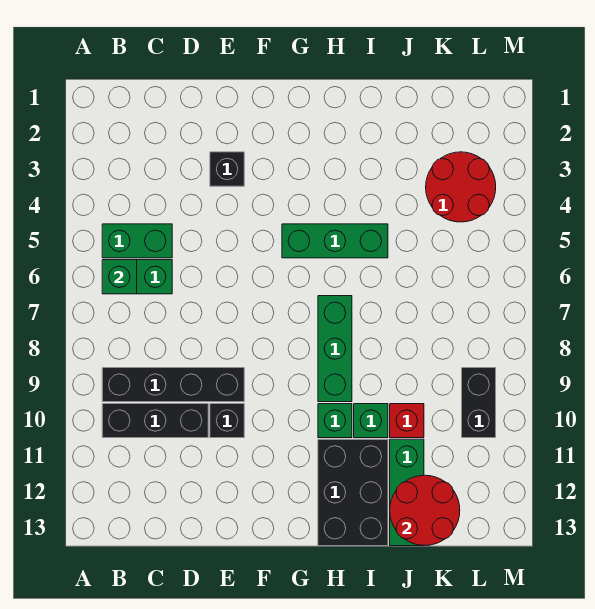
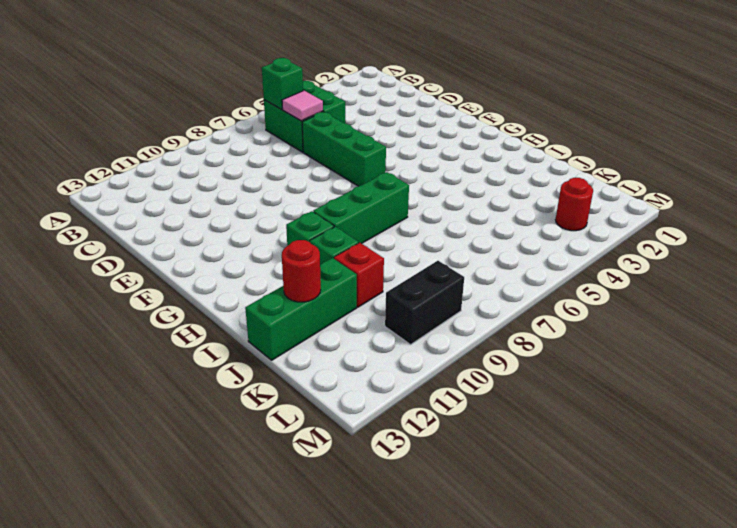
black brick B9:E9 level 1 -> none
black brick B10:D10 level 1 -> none
none -> pink tile C6 level 2
black brick E3 level 1 -> none
black brick E10 level 1 -> none
green brick G5:I5 level 1 -> green brick D6:F6 level 1
black brick H11:I13 level 1 -> none
red round brick J12:K13 level 2 -> red round brick J12 level 2
red round brick K3:L4 level 1 -> red round brick L3 level 1

